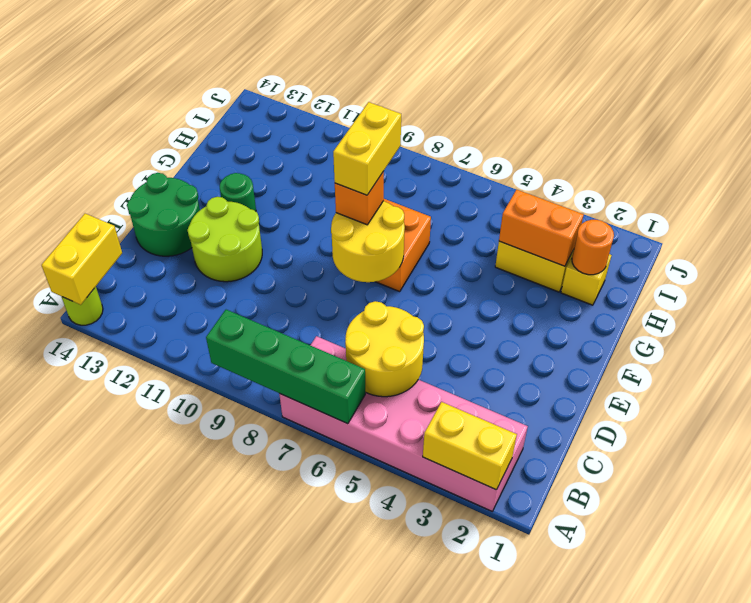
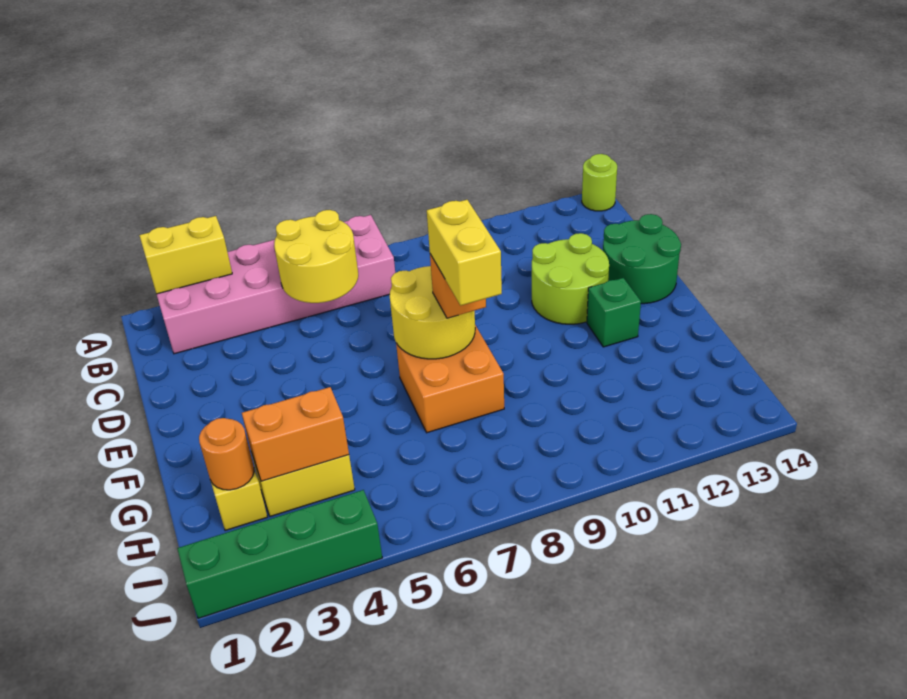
green brick A6:A9 level 2 -> green brick J1:J4 level 1
yellow brick A14:B14 level 2 -> none
green round brick F12 level 1 -> green brick F12 level 1

